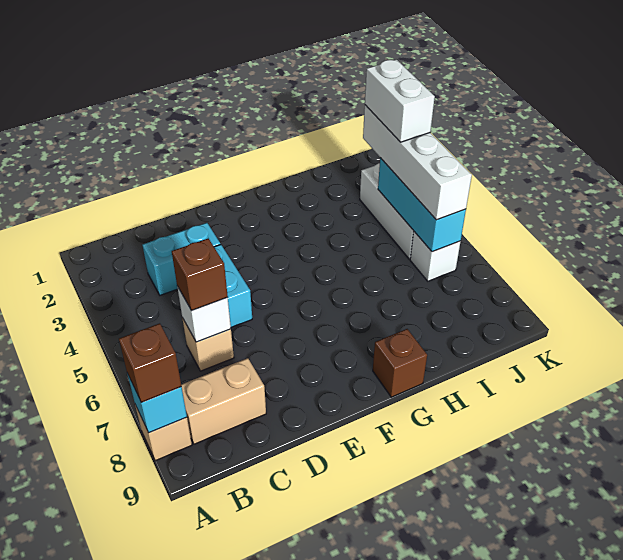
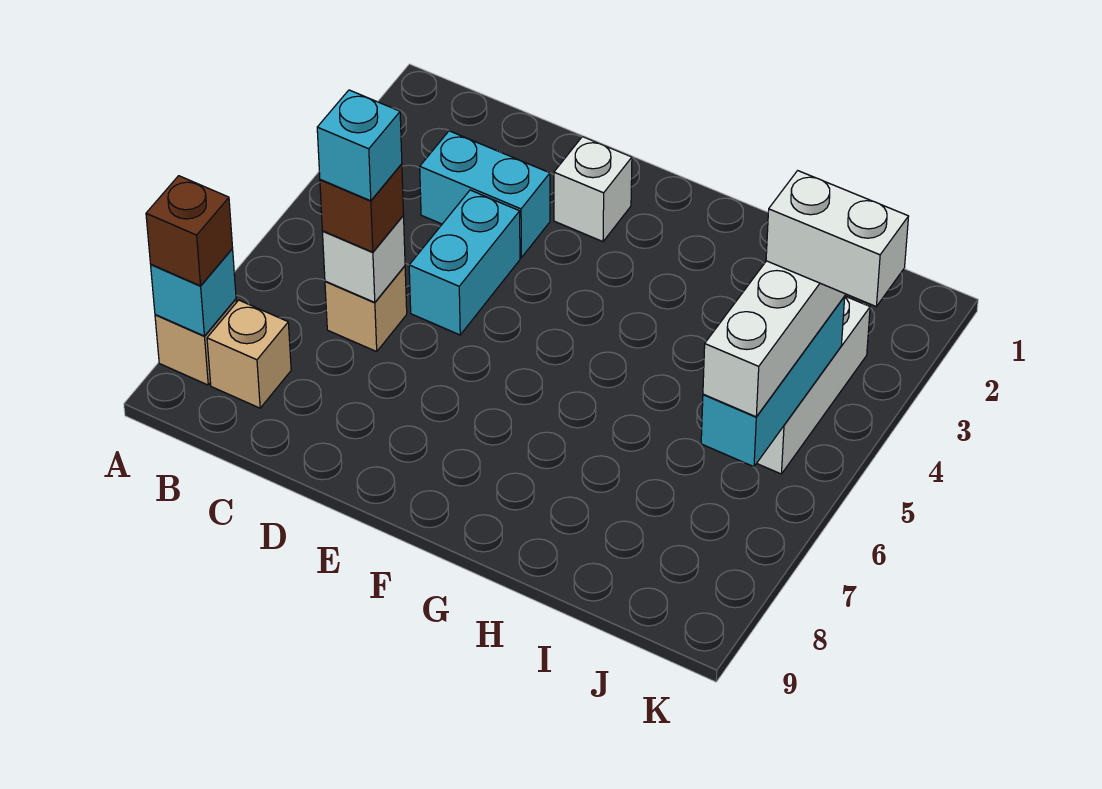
tan brick B8:C8 level 1 -> tan brick B8 level 1
none -> cyan brick C6 level 4
brown brick G9 level 1 -> none
white brick J3:J4 level 4 -> white brick J4:K4 level 4
white brick J6 level 1 -> white brick E2 level 1

